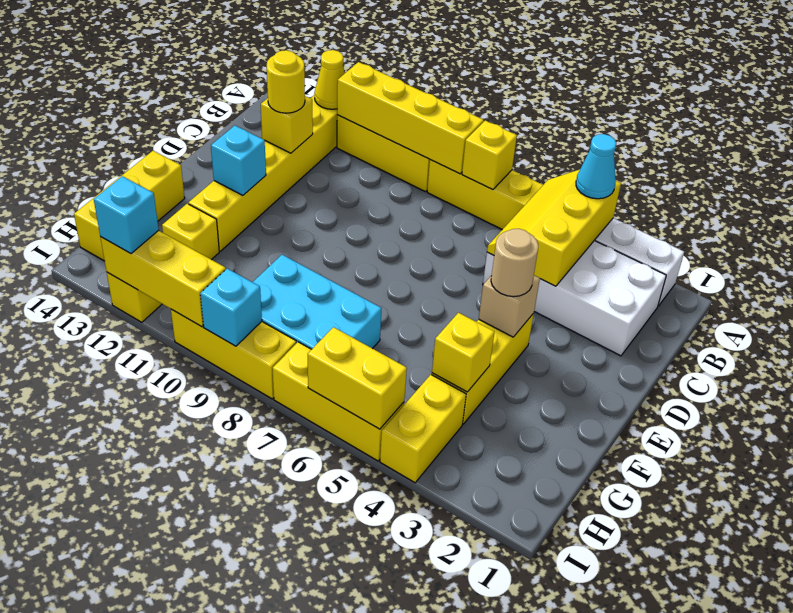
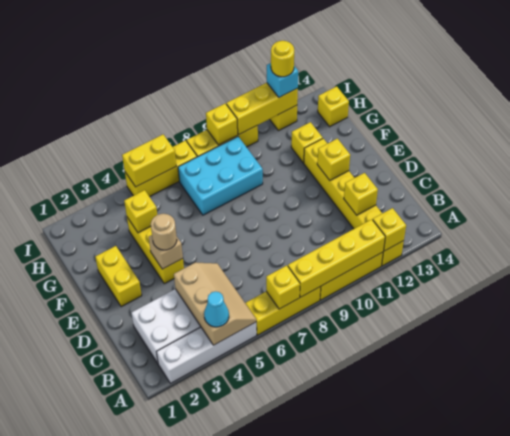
yellow slope A4:C5 level 2 top 4 -> tan slope A4:C5 level 2 top 4
yellow cone A12 level 2 -> yellow brick A12 level 2
yellow round brick C12 level 3 -> yellow round brick I12 level 4
cyan brick E12 level 2 -> yellow brick E12 level 2
yellow brick F14:H14 level 1 -> yellow brick H14 level 1
yellow brick H4:I4 level 1 -> yellow brick E2:F2 level 1
cyan brick I9 level 2 -> yellow brick I9 level 2

